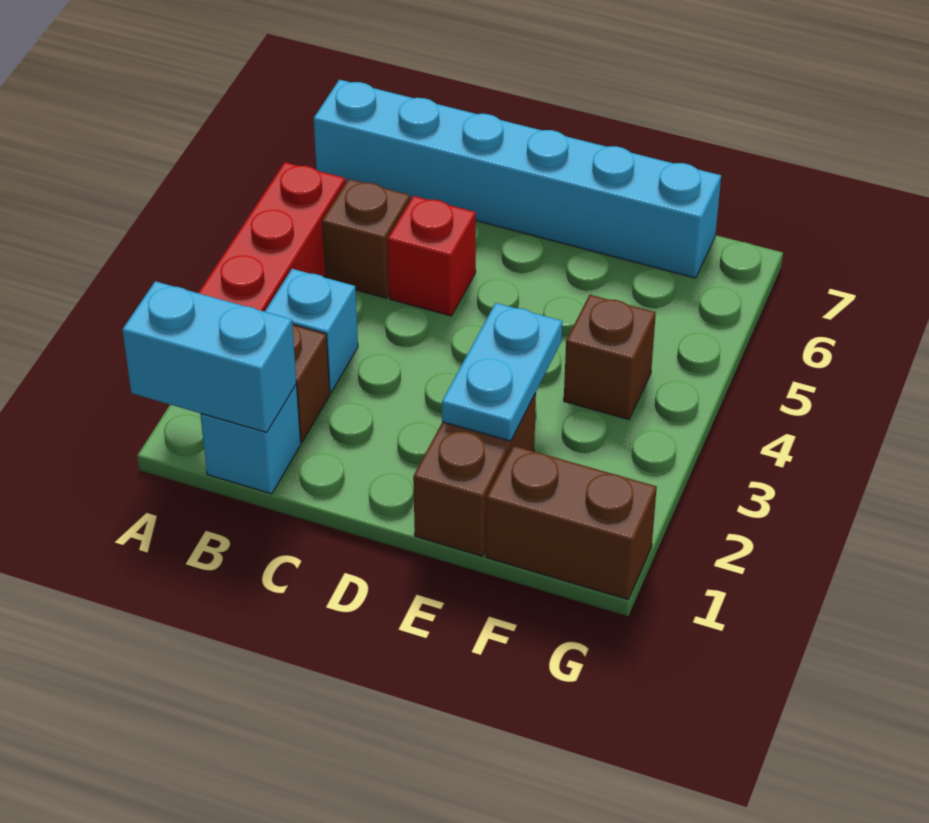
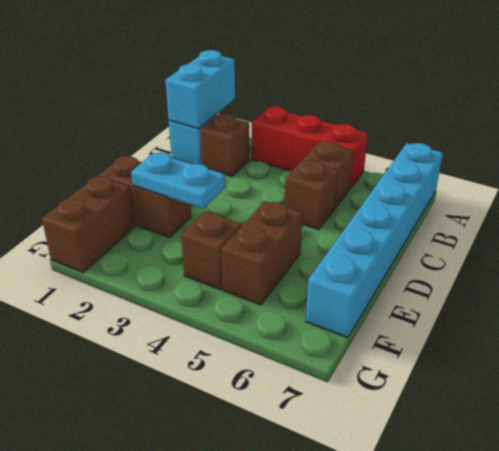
cyan brick B3 level 1 -> none
red brick C5 level 1 -> brown brick C5 level 1
none -> brown brick E5:F5 level 1

